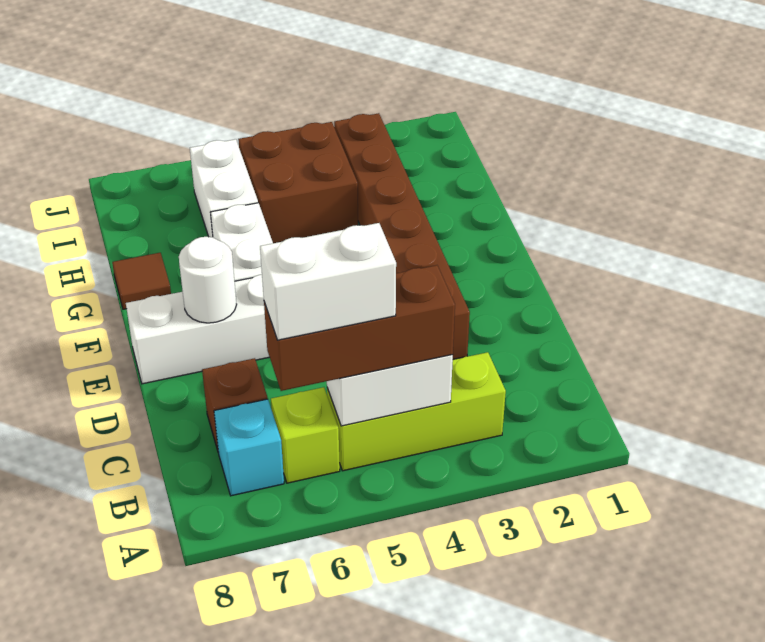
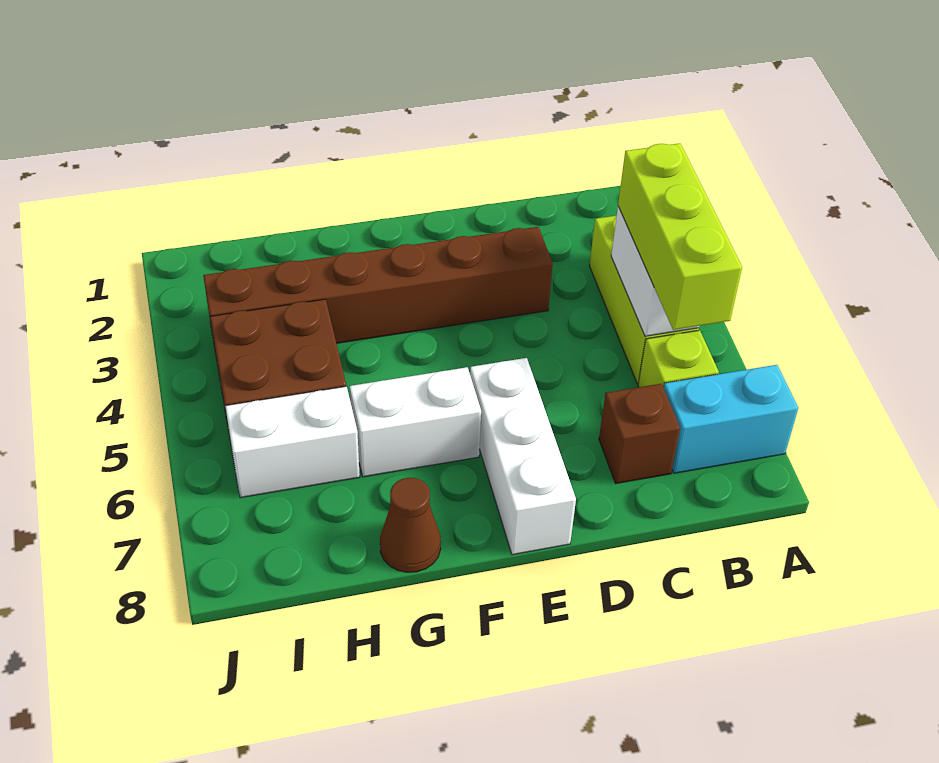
brown brick B4:B6 level 3 -> lime brick B4:B6 level 3
white brick B5:B6 level 4 -> none
cyan brick B7 level 1 -> cyan brick A7:B7 level 1
white round brick E7 level 2 -> none
brown tile G8 level 1 -> brown cone G8 level 1

